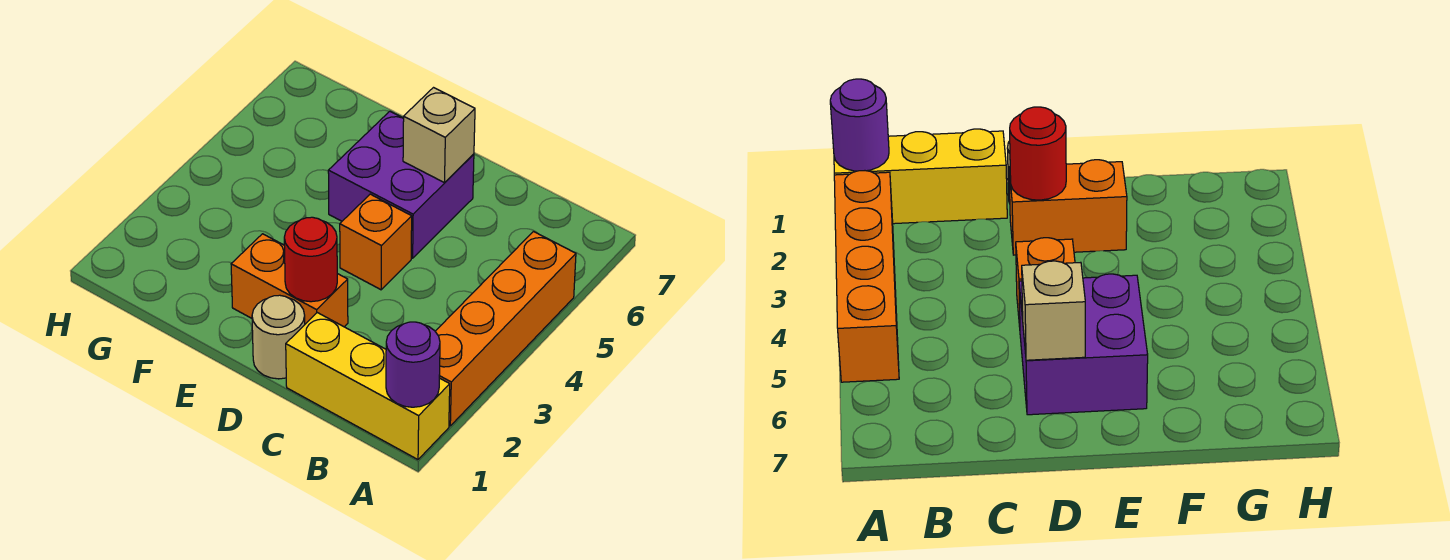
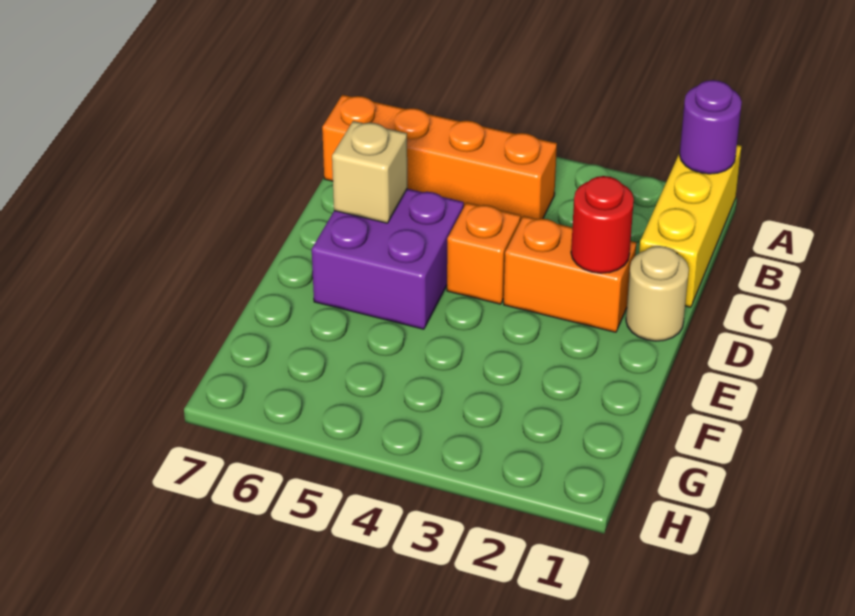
orange brick A2:A5 level 1 -> orange brick B4:B7 level 1
orange brick D2:E2 level 1 -> orange brick D2:D3 level 1

